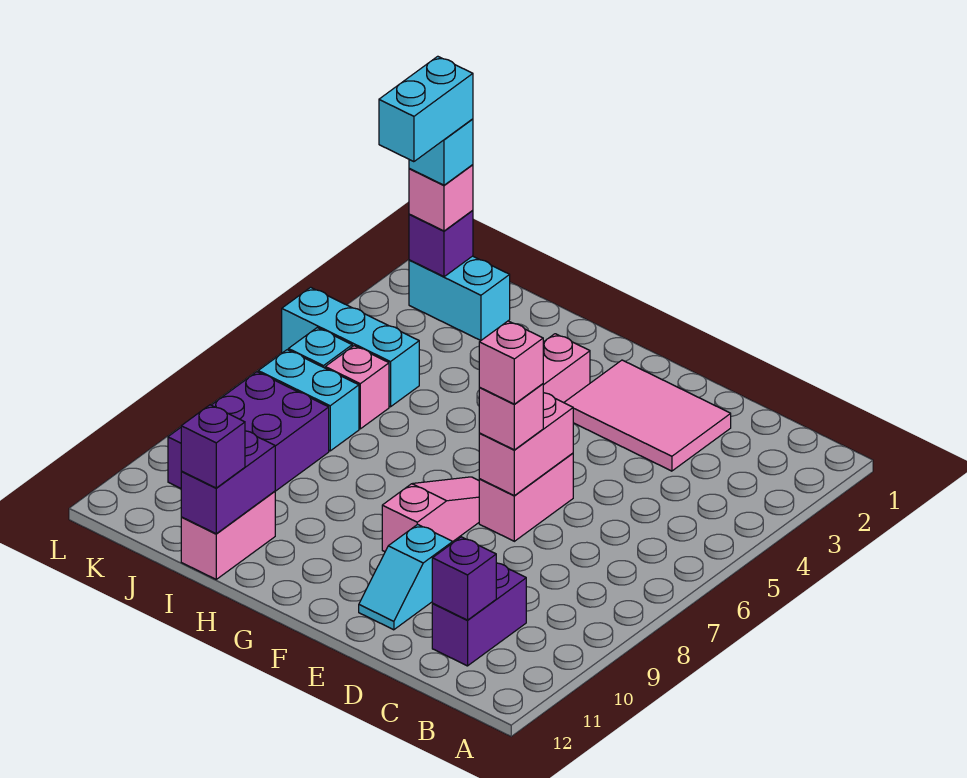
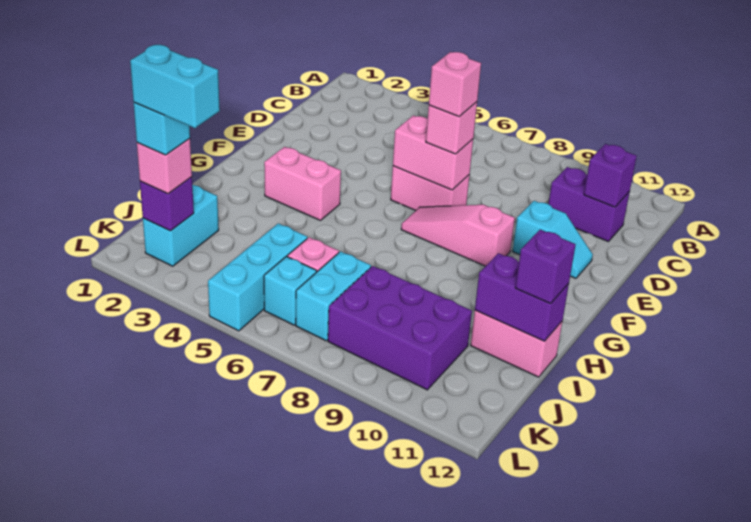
pink tile D2:F3 level 1 -> none

